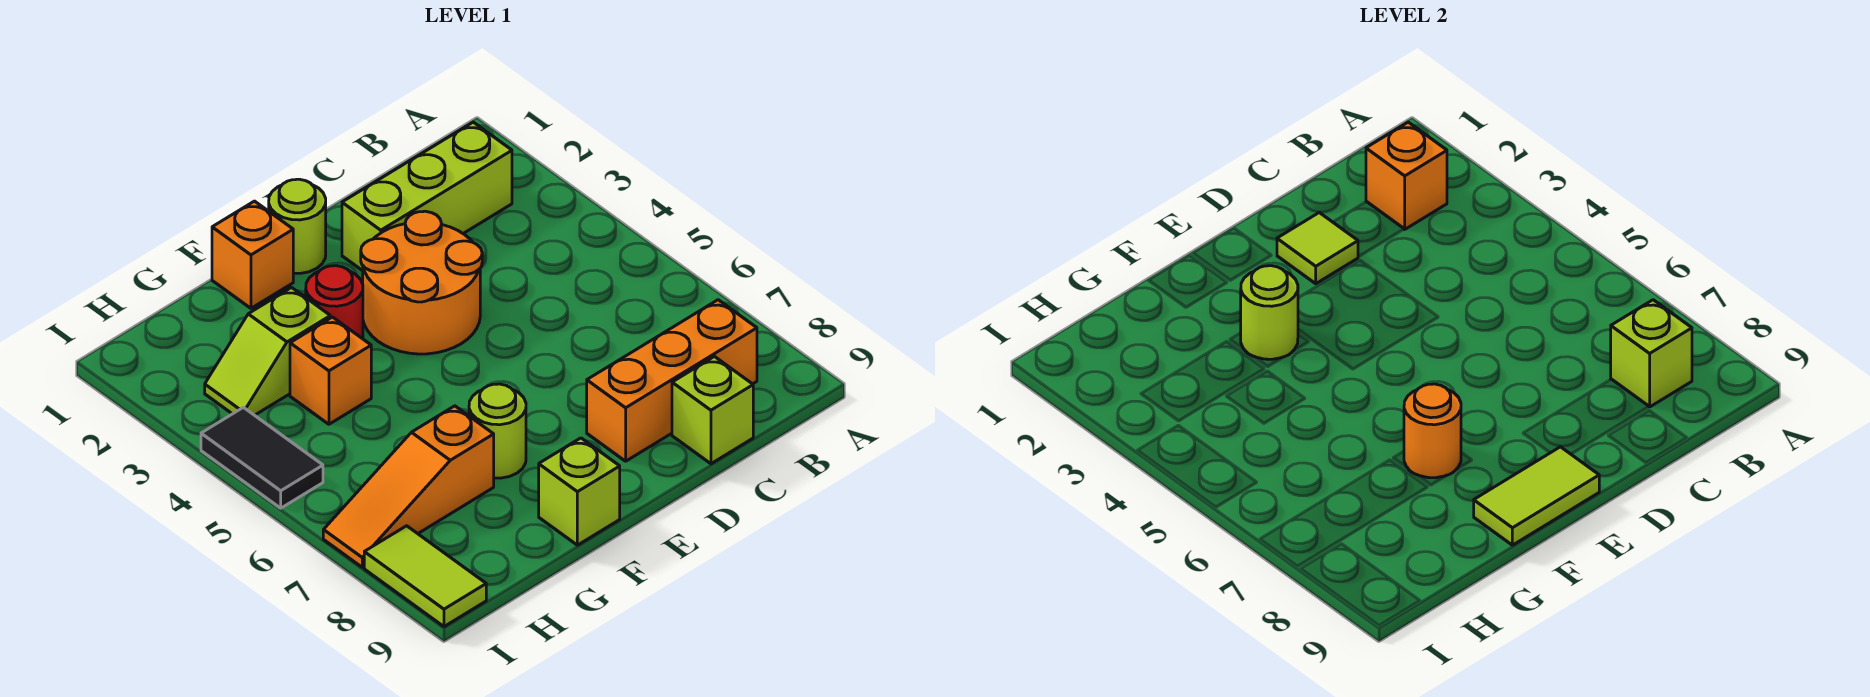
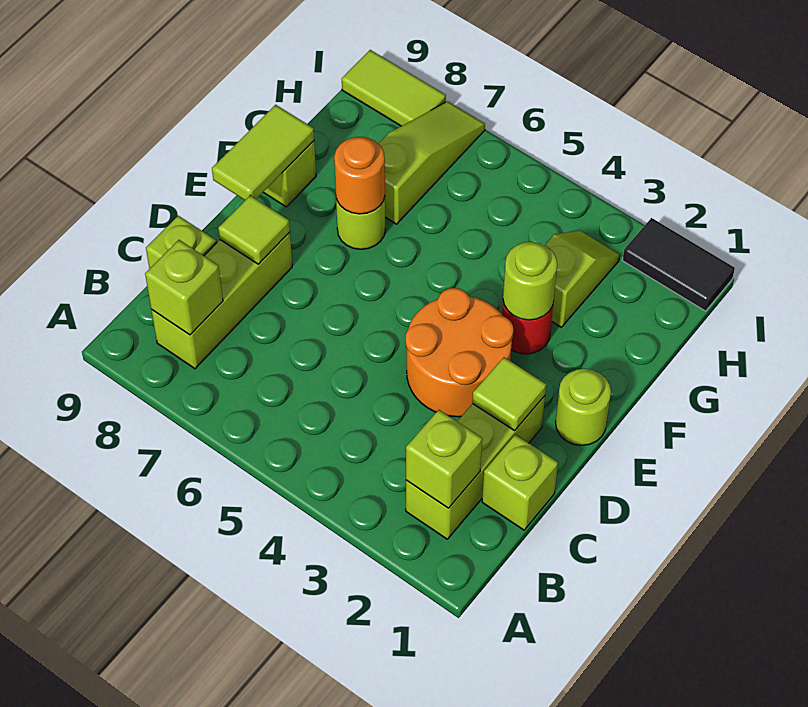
orange brick B2 level 2 -> lime brick B2 level 2
orange brick B8:D8 level 1 -> lime brick B8:D8 level 1
none -> lime brick C1 level 1
none -> lime tile D8 level 2
orange brick F1 level 1 -> none
orange brick G4 level 1 -> none
orange slope G7:I7 level 1 top G -> lime slope G7:I7 level 1 top G
black tile I4:I5 level 1 -> black tile I1:I2 level 1

